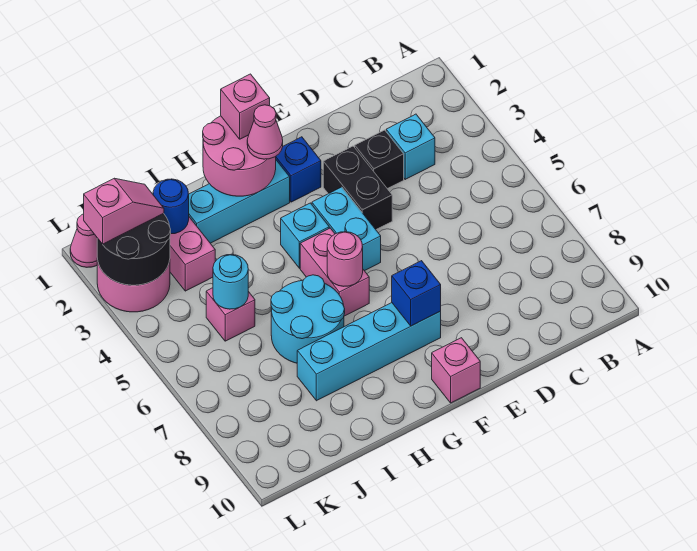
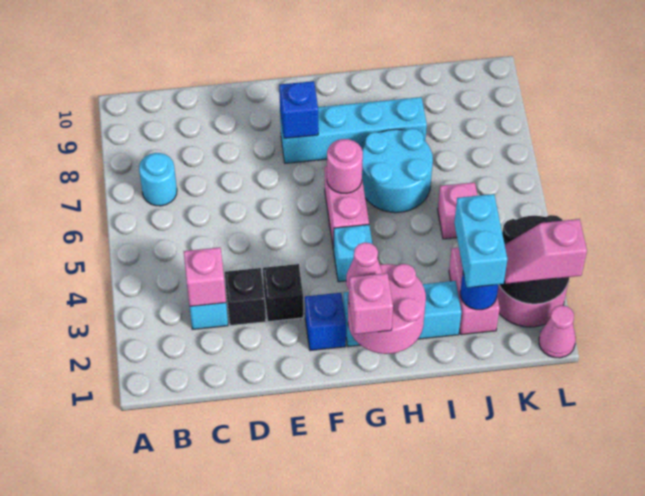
black brick E3:E4 level 1 -> black brick E3 level 1
cyan brick F4:F5 level 1 -> cyan brick J2:J3 level 3
pink brick F10 level 1 -> pink brick C3 level 2
cyan round brick J5 level 2 -> cyan round brick B7 level 1

